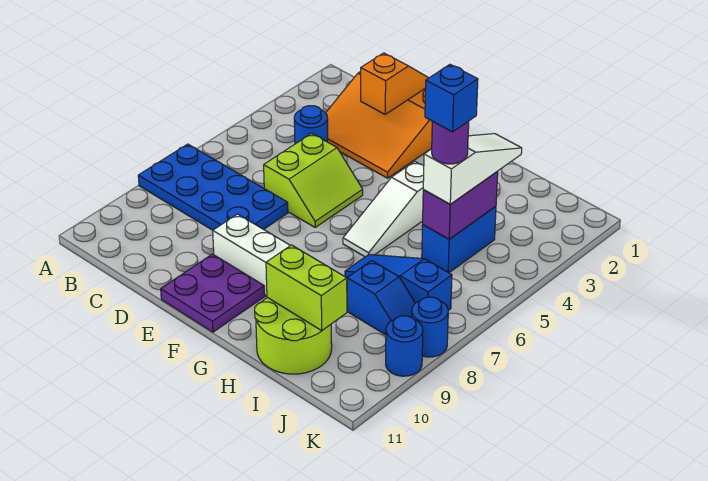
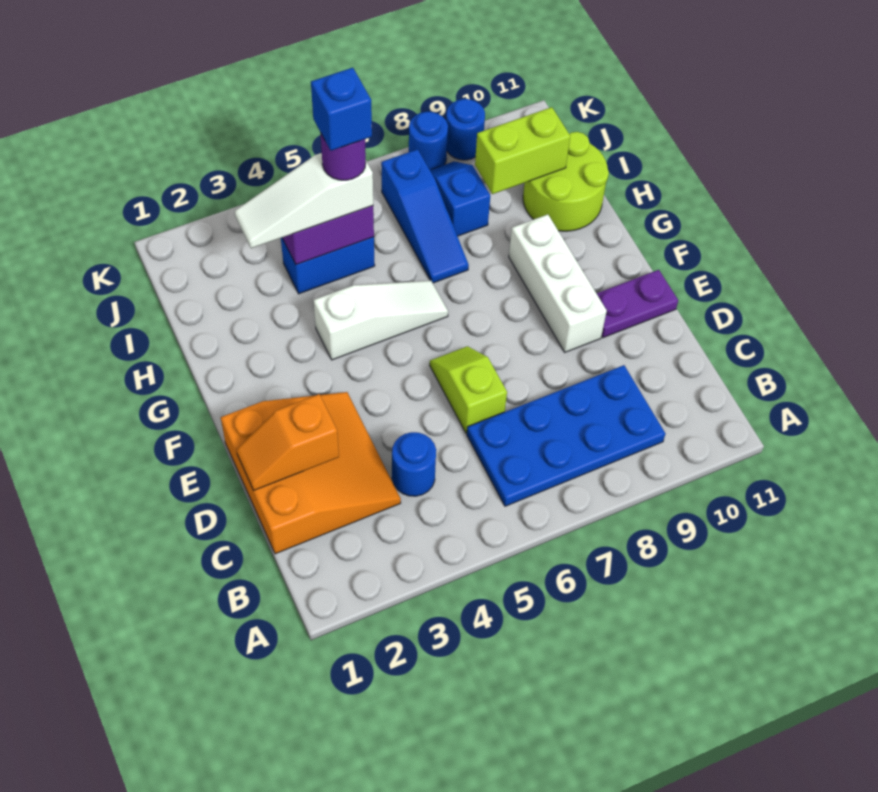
blue plate A7:D8 level 1 -> blue plate B6:C9 level 1
lime slope D5:E6 level 1 top D -> lime slope D6:E6 level 1 top D
purple plate E10:F11 level 1 -> purple plate E10:E11 level 1
lime brick H10:I10 level 2 -> lime brick I9:I10 level 2

